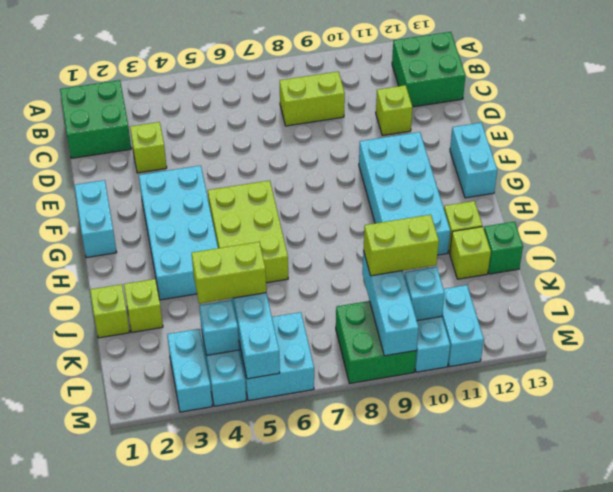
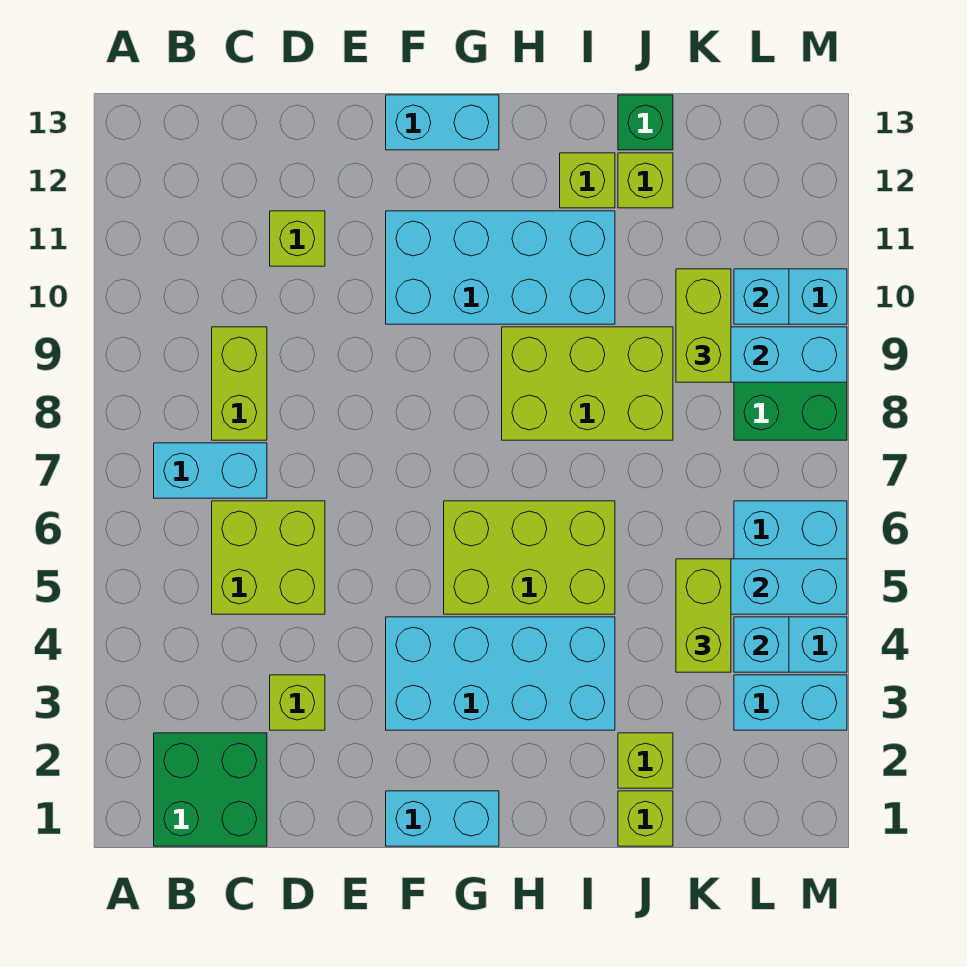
green brick B12:C13 level 1 -> none
none -> lime brick C5:D6 level 1
none -> lime brick H8:J9 level 1
cyan brick L11:M11 level 1 -> cyan brick B7:C7 level 1

